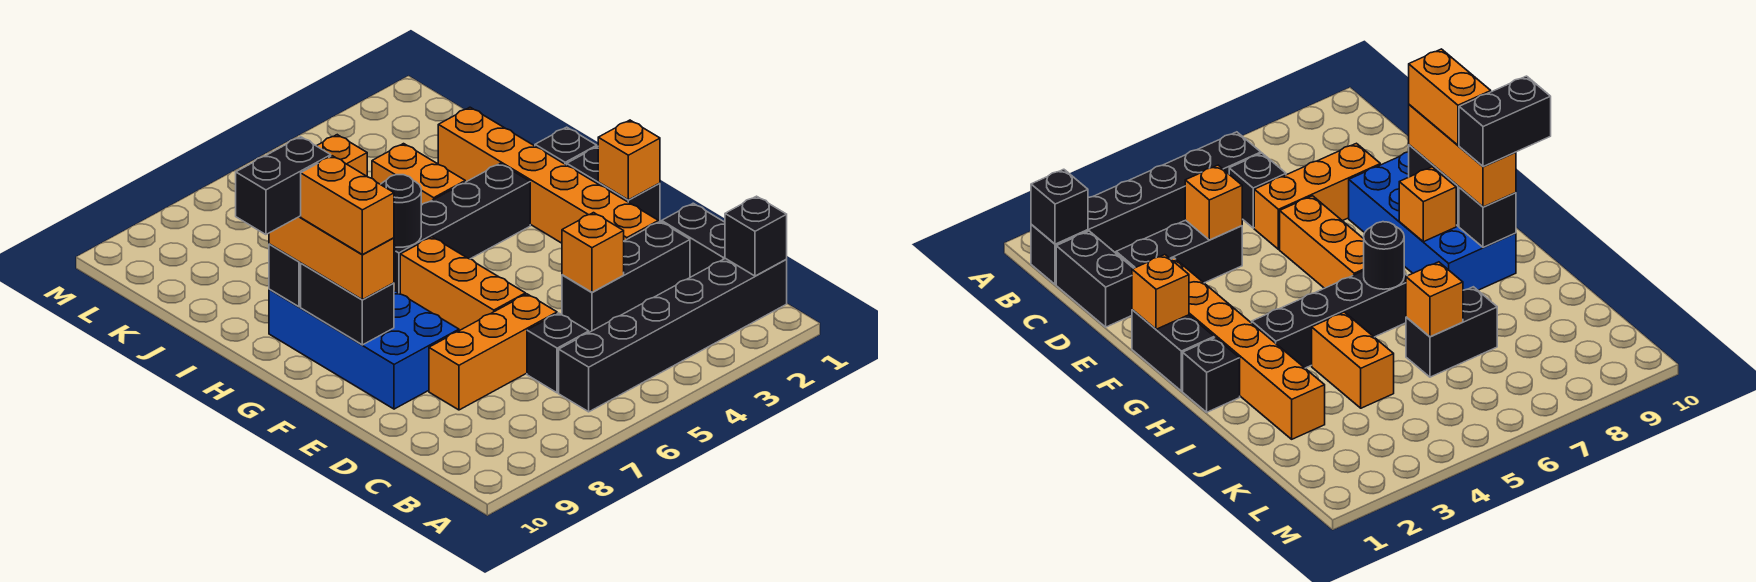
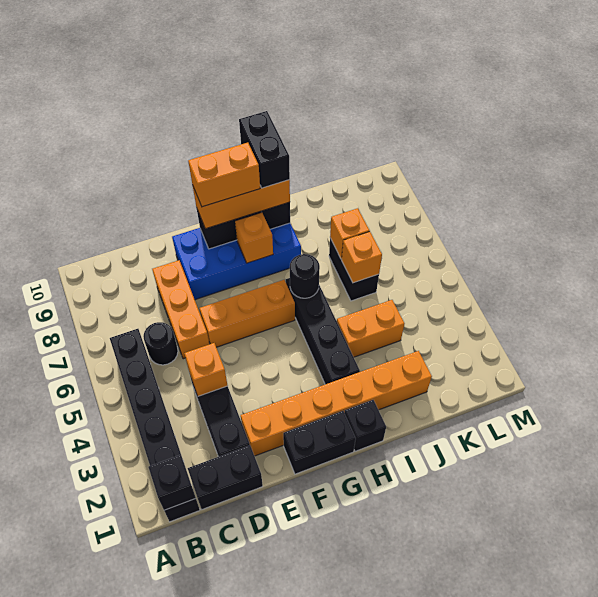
black brick C6 level 1 -> black round brick C6 level 1
orange brick F1 level 2 -> orange brick J7 level 2

